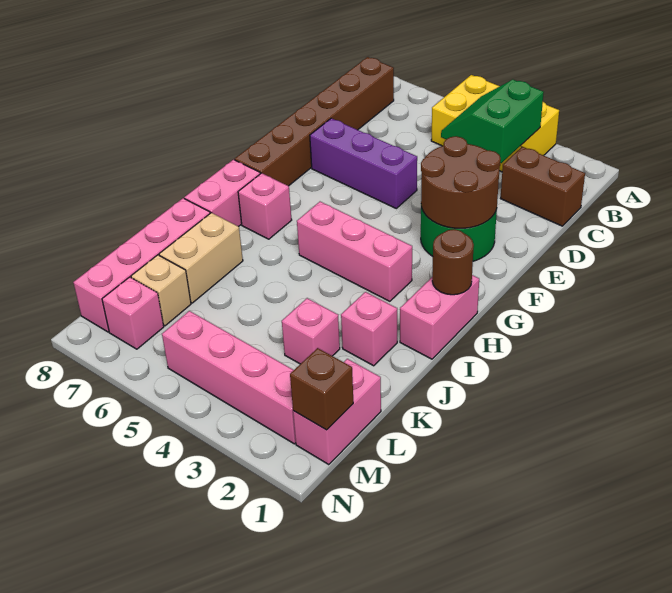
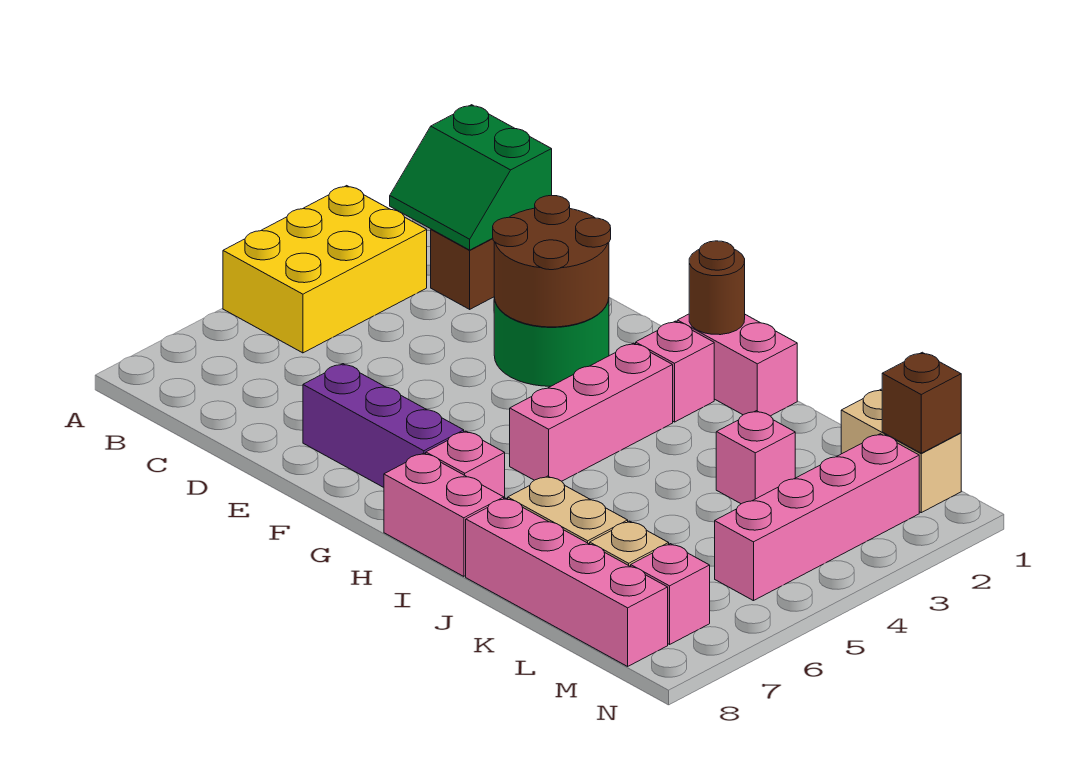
green slope B3:C4 level 2 top 3 -> green slope B1:C2 level 2 top 1
brown brick B8:G8 level 1 -> none
purple brick E5:E7 level 1 -> purple brick E7:G7 level 1
pink brick J2 level 1 -> pink brick H2 level 1
pink brick L1:M1 level 1 -> tan brick L1:M1 level 1

